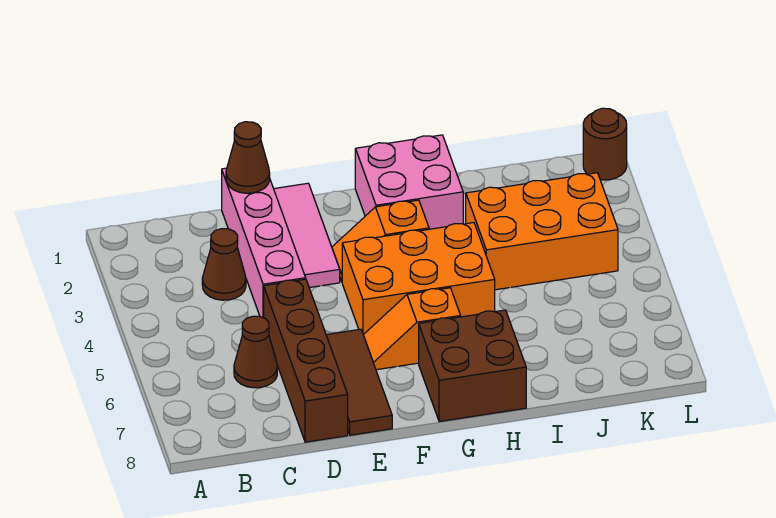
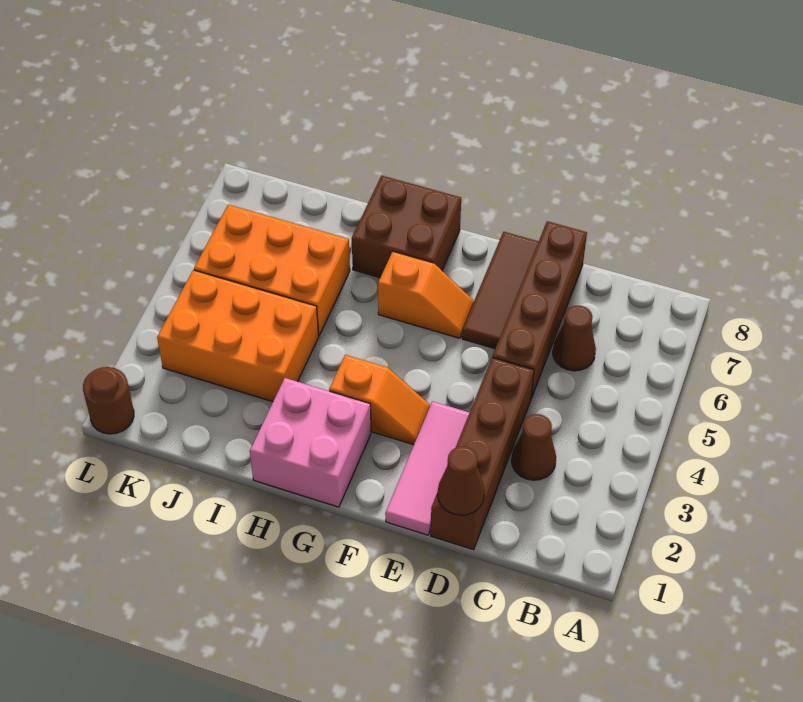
pink brick D1:D4 level 1 -> brown brick D1:D4 level 1
orange brick F4:H5 level 1 -> orange brick I5:K6 level 1

